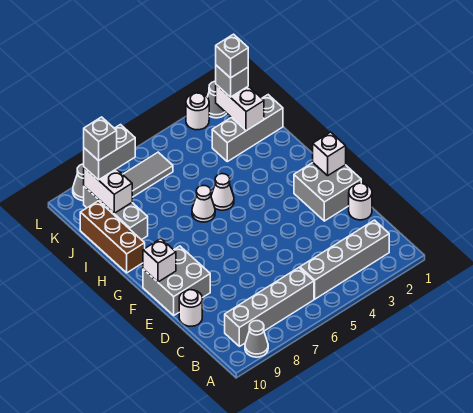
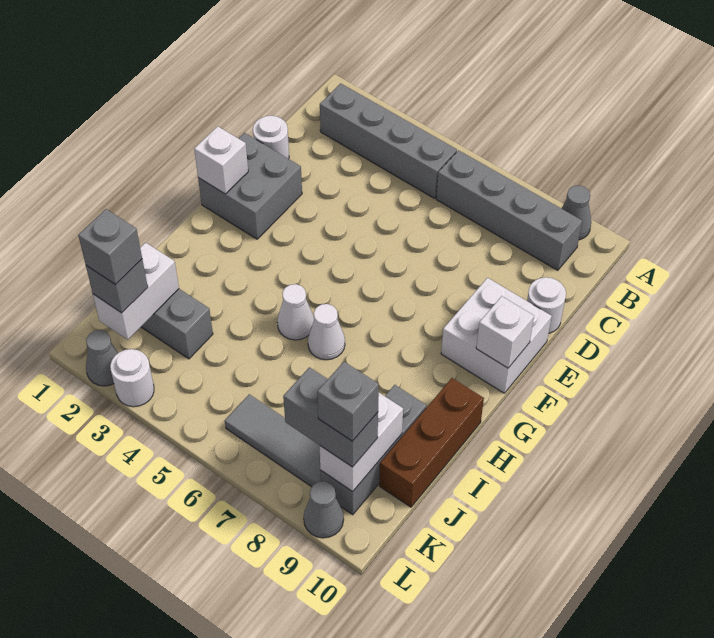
grey brick E9:F10 level 1 -> white brick E9:F10 level 1

